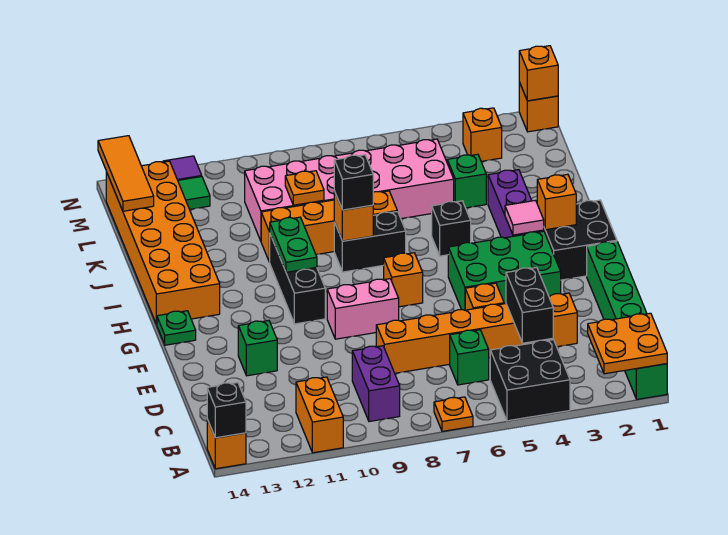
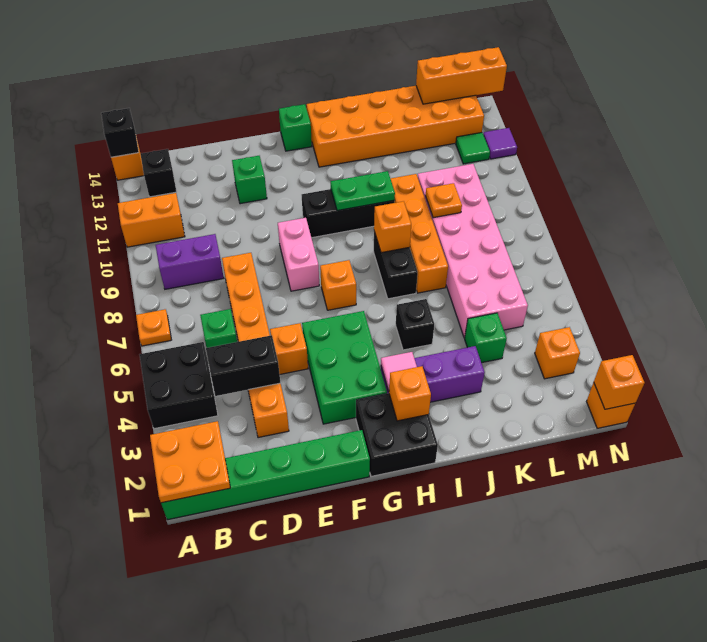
green plate G14 level 1 -> green brick G14 level 1
black brick I8 level 3 -> black brick B13 level 1
orange tile L14:N14 level 2 -> orange brick L14:N14 level 2

